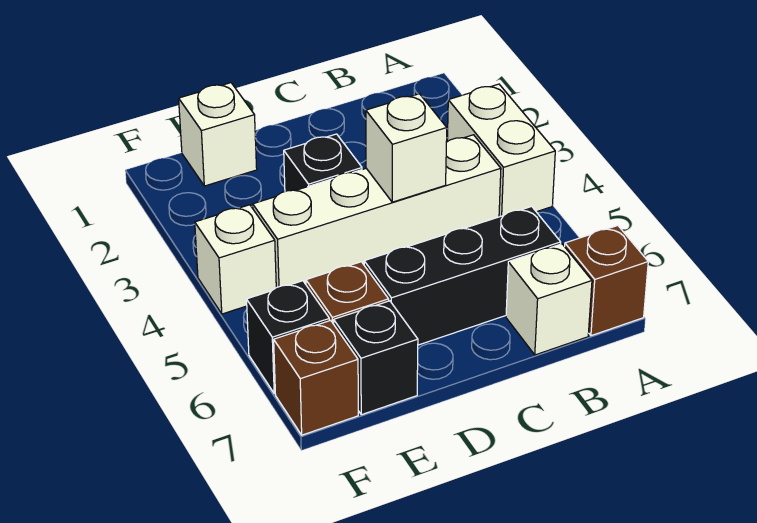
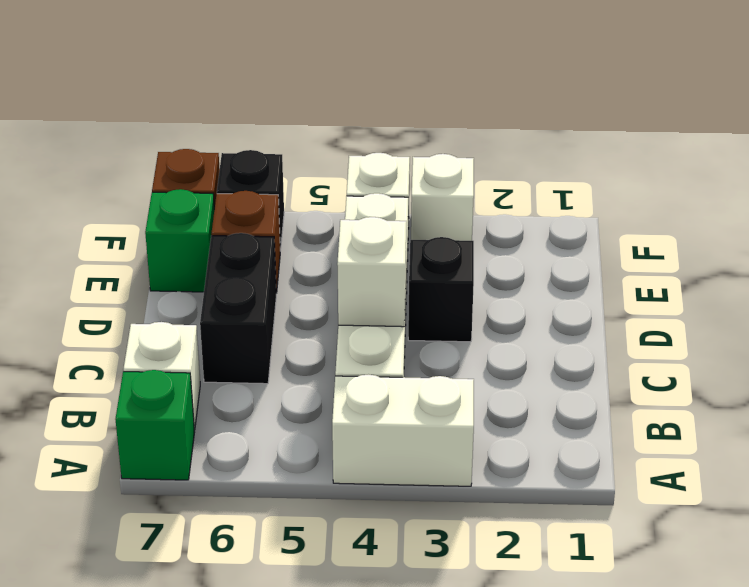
brown brick A7 level 1 -> green brick A7 level 1
black brick B6:D6 level 1 -> black brick C6:D6 level 1
white brick E1 level 1 -> white brick F3 level 1
black brick E7 level 1 -> green brick E7 level 1

